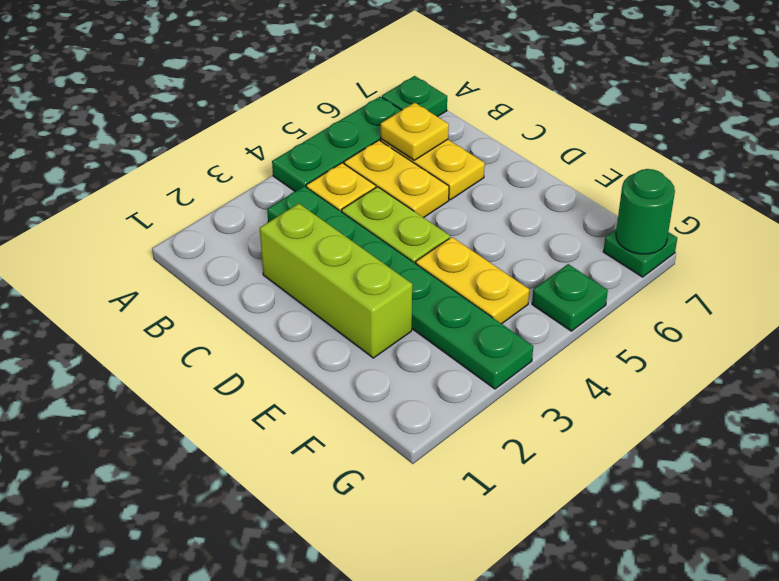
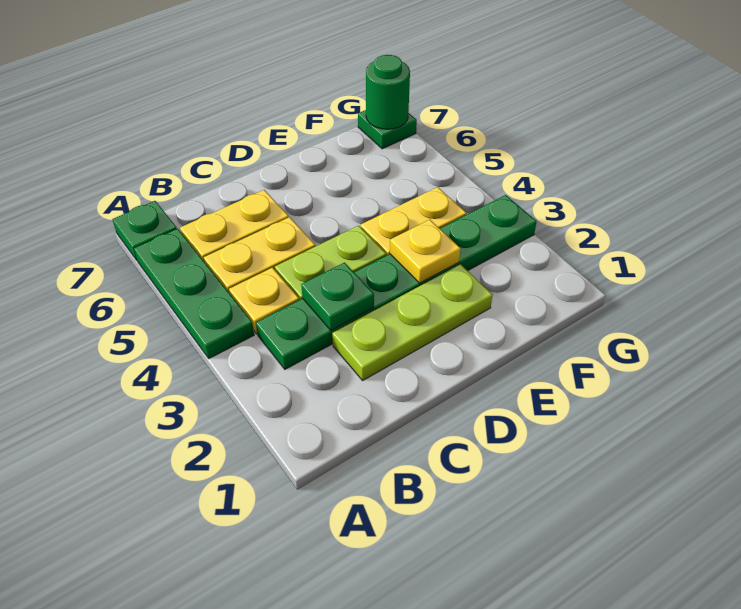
yellow plate B6 level 2 -> yellow plate E3 level 2
lime brick C2:E2 level 1 -> lime plate C2:E2 level 1
green plate G5 level 1 -> green plate C3 level 2

